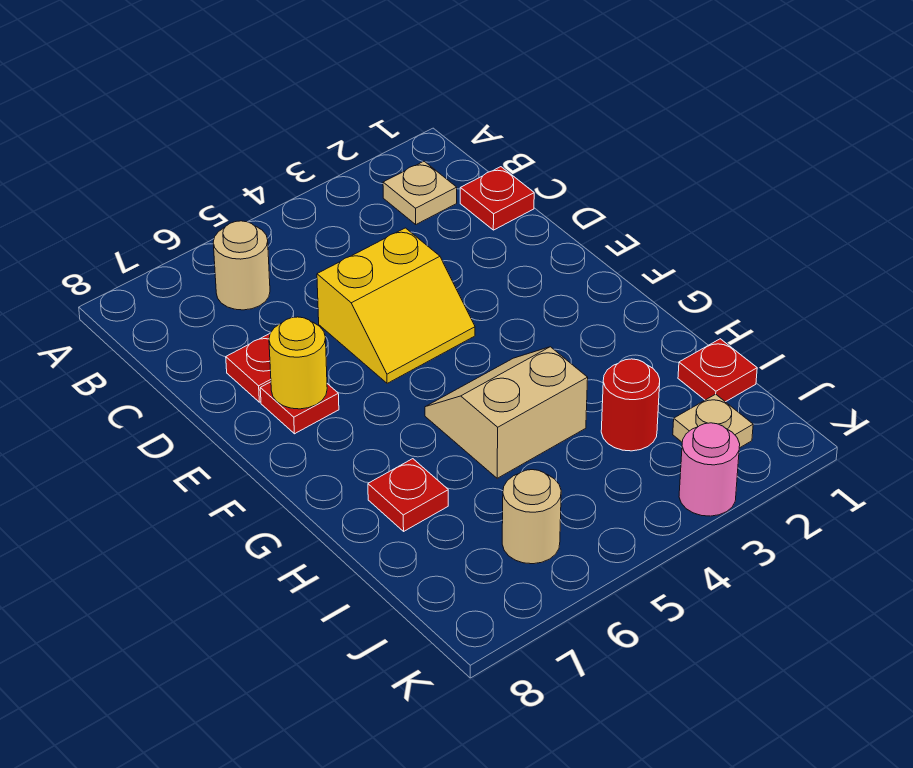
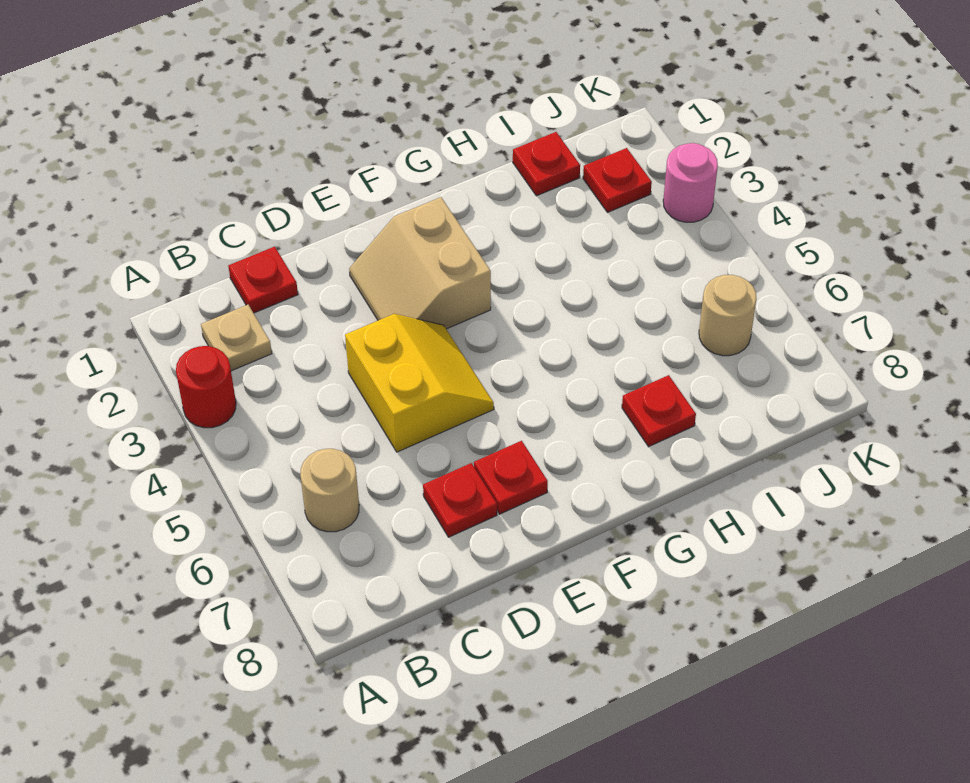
yellow round brick E7 level 2 -> none
tan slope G4:H5 level 1 top H -> tan slope E2:F3 level 1 top F
red round brick I3 level 1 -> red round brick A3 level 1
tan plate J2 level 1 -> red plate J2 level 1

